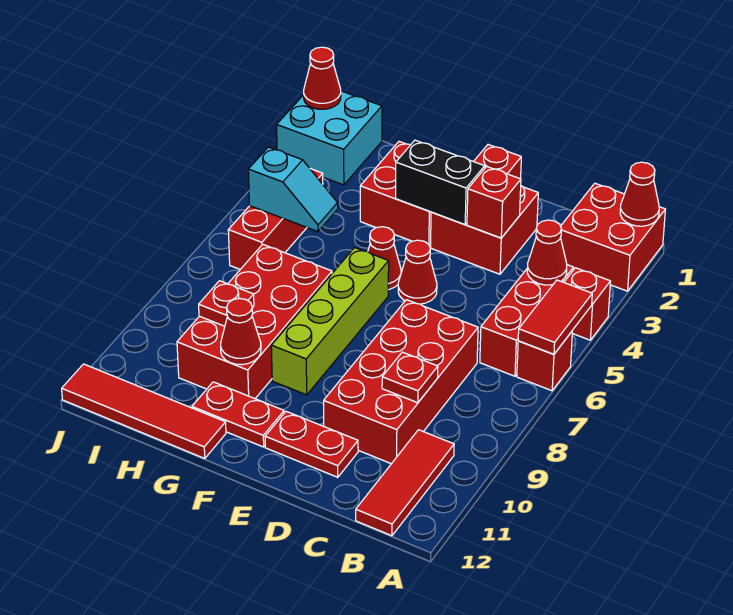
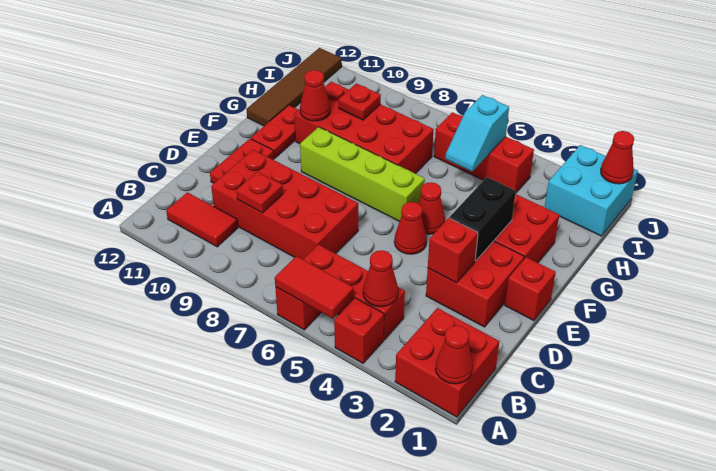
red tile B10:B12 level 1 -> red tile B10:B11 level 1
red tile G12:J12 level 1 -> brown tile G12:J12 level 1

